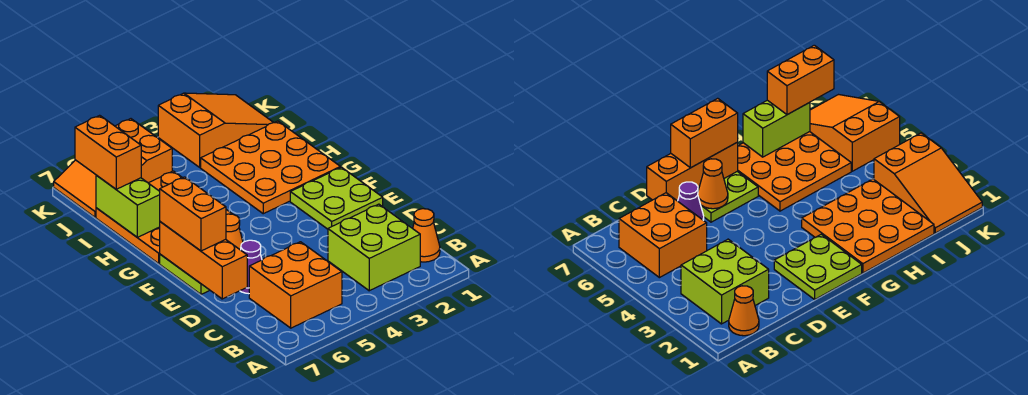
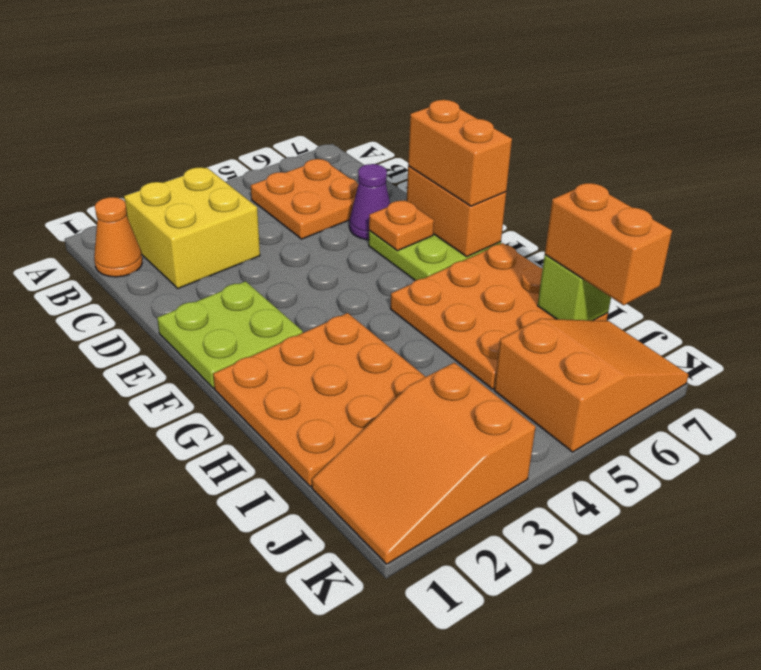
lime brick B2:C3 level 1 -> yellow brick B2:C3 level 1
orange brick B5:C6 level 1 -> orange plate B5:C6 level 1
orange brick D7:F7 level 2 -> orange brick E7:F7 level 2
orange cone E6 level 2 -> orange plate E6 level 2
lime brick H7:I7 level 2 -> lime brick I7 level 2

